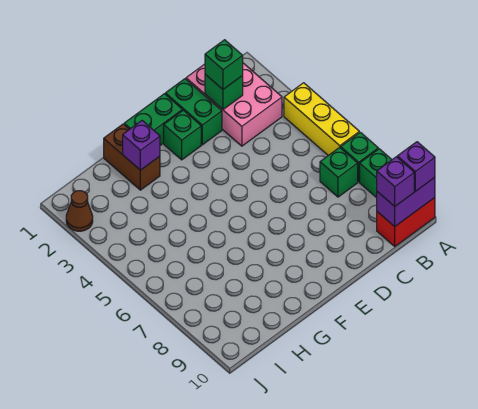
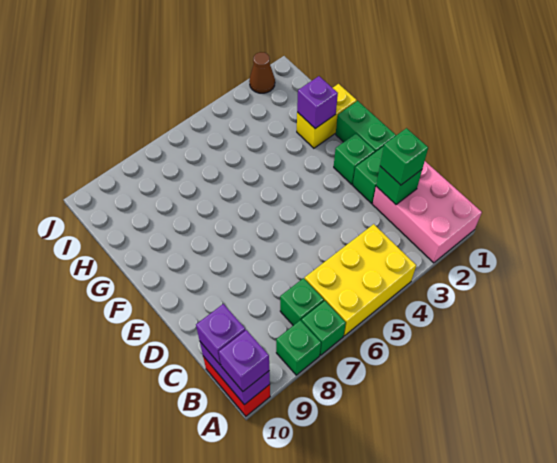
yellow brick A4:A6 level 1 -> yellow brick A4:B6 level 1
pink brick B1:C3 level 1 -> pink brick A1:C2 level 1
brown brick G1:G2 level 1 -> yellow brick G1:G2 level 1

